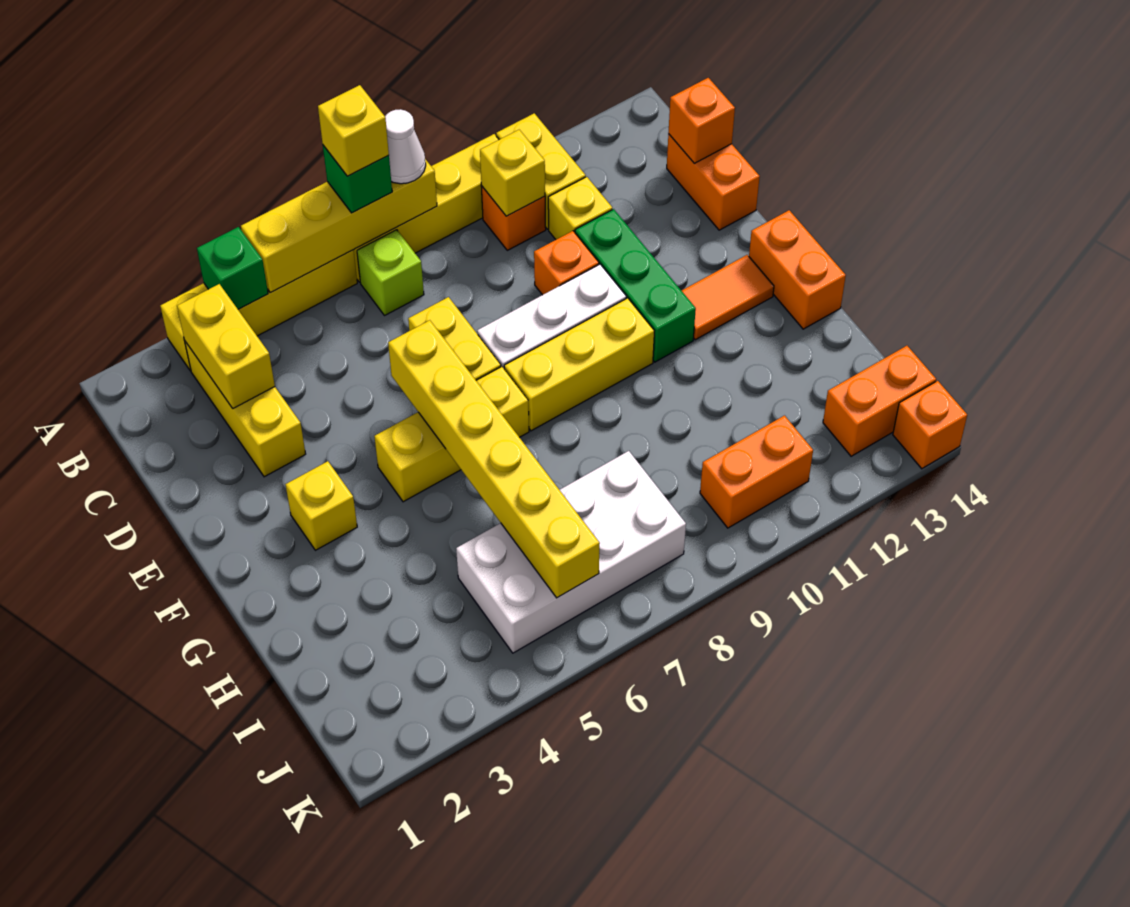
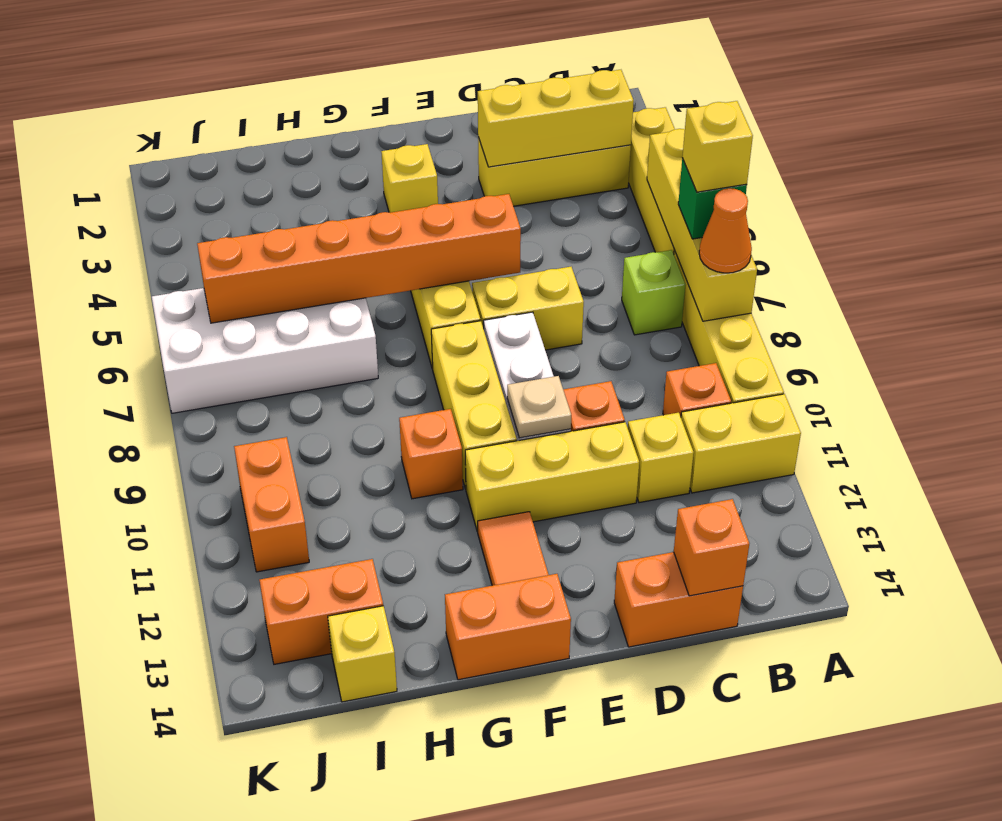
green brick A4 level 2 -> none
white cone A8 level 3 -> orange cone A8 level 3
yellow brick B3:C3 level 2 -> yellow brick B3:D3 level 2
yellow brick B10 level 2 -> yellow brick I14 level 1
green brick D11:F11 level 1 -> yellow brick D11:F11 level 1
yellow brick E6:J6 level 2 -> orange brick E6:J6 level 2
none -> tan plate E10 level 2
white brick I5:J8 level 1 -> white brick H6:K7 level 1
orange brick J13:J14 level 1 -> orange brick I13:J13 level 1
orange brick K14 level 1 -> orange brick G10 level 1

